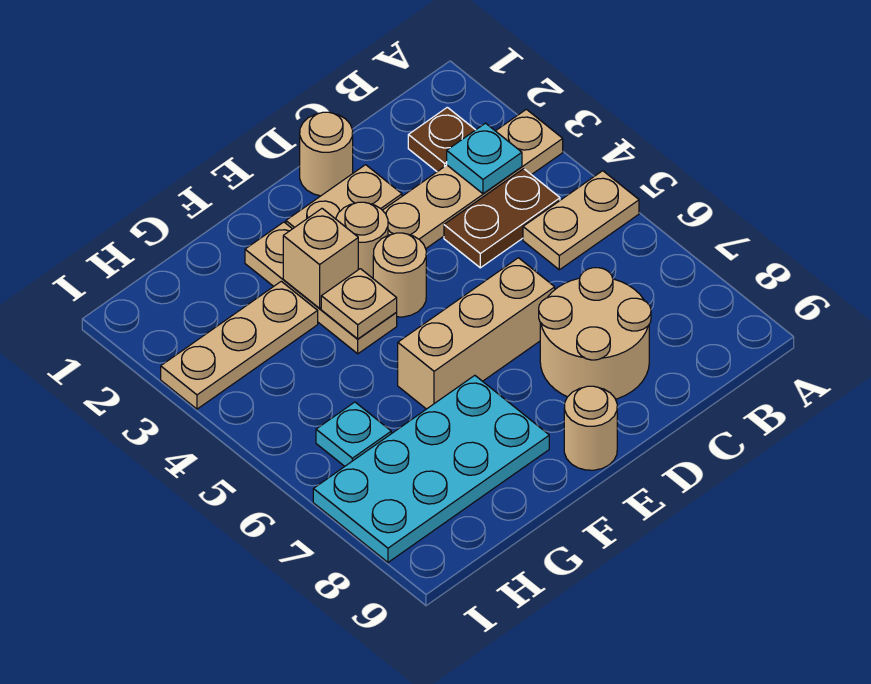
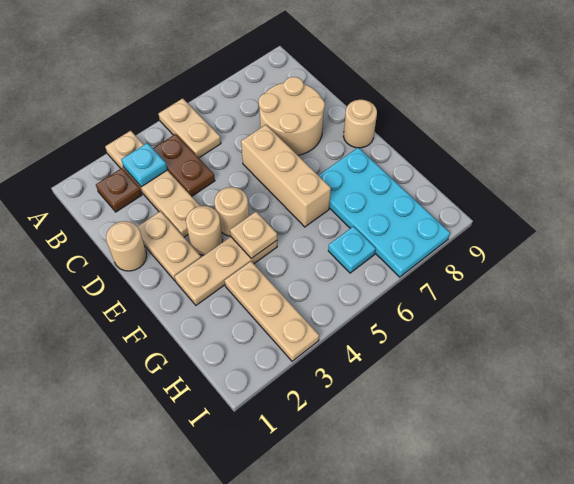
tan brick F3 level 2 -> none

